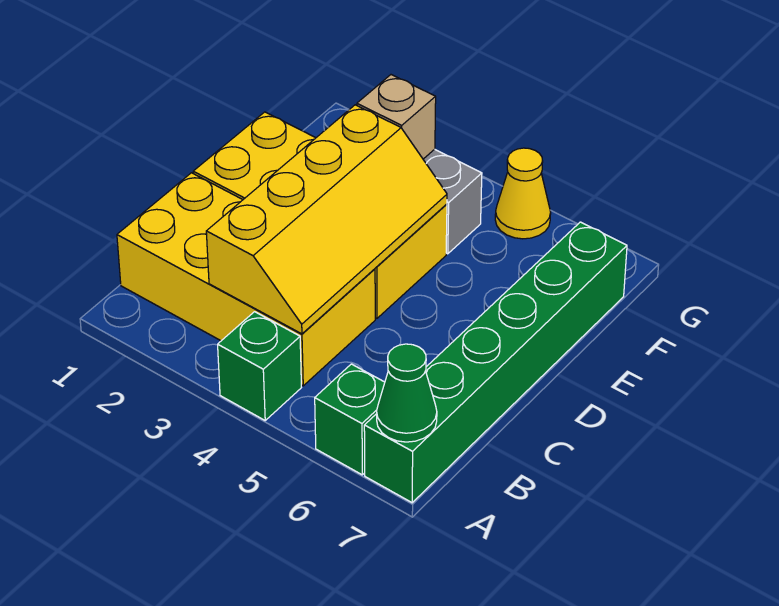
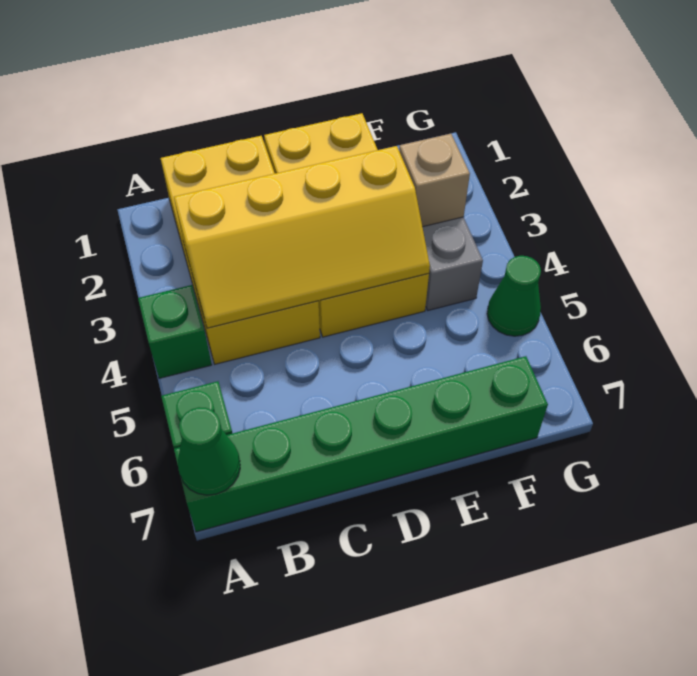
yellow cone G5 level 1 -> green cone G5 level 1

